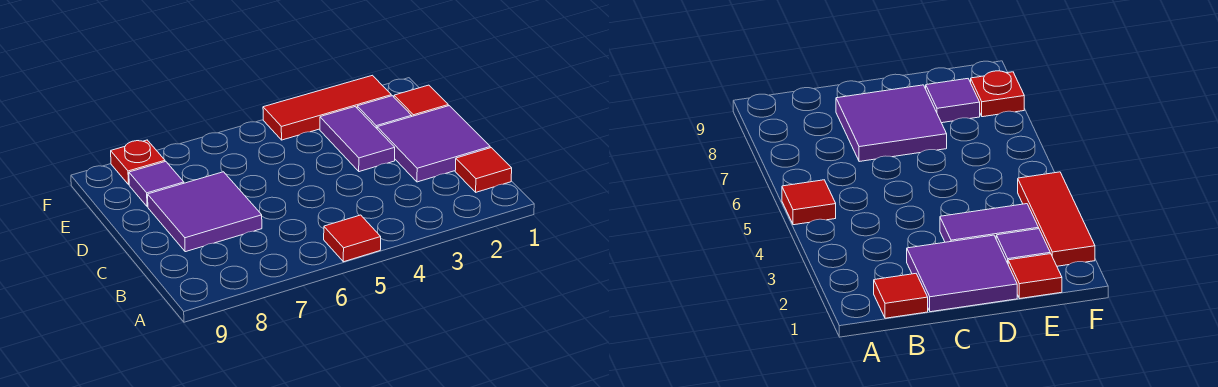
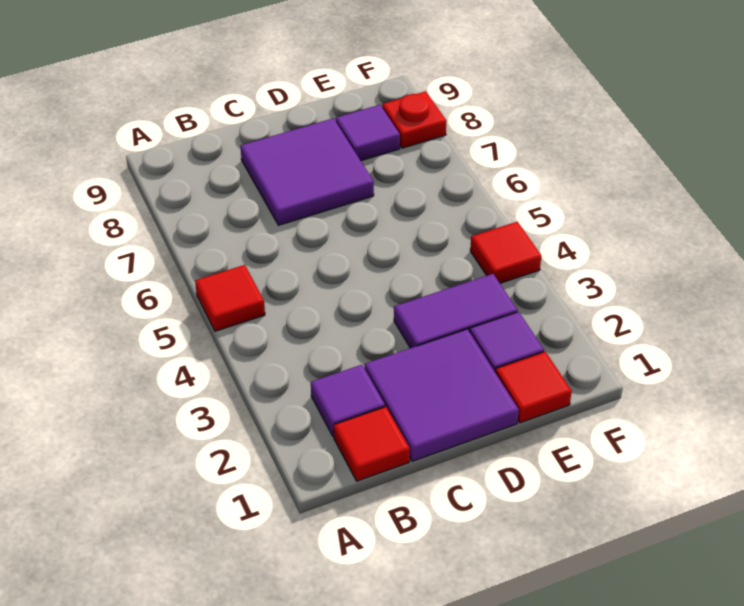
none -> purple tile B2 level 1
red tile F2:F4 level 1 -> red tile F4 level 1

